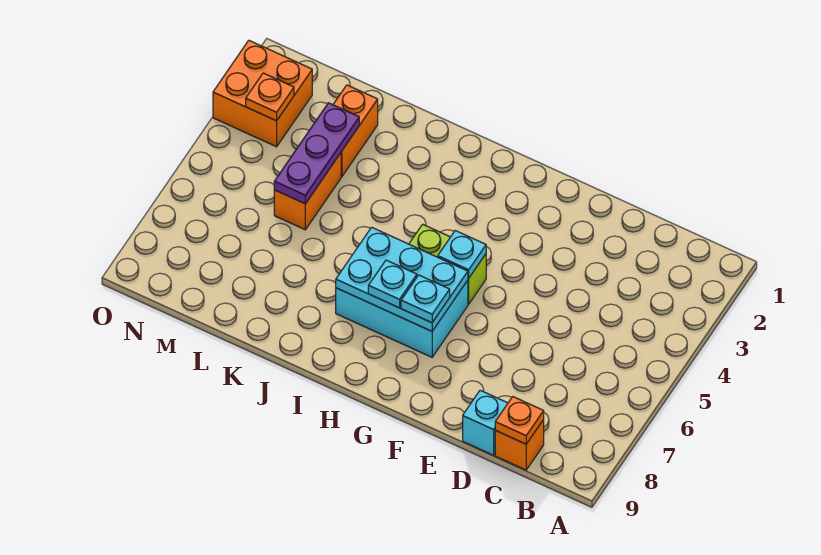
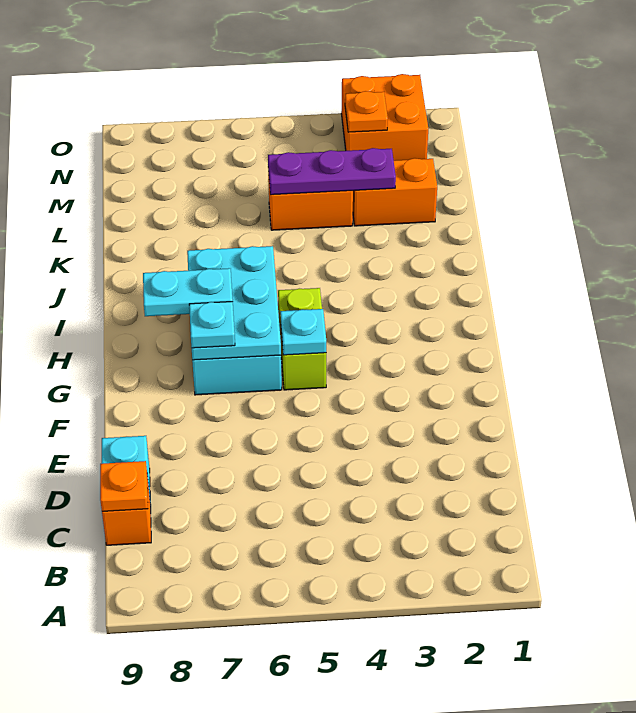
cyan plate H7 level 3 -> cyan plate H7:H8 level 3

